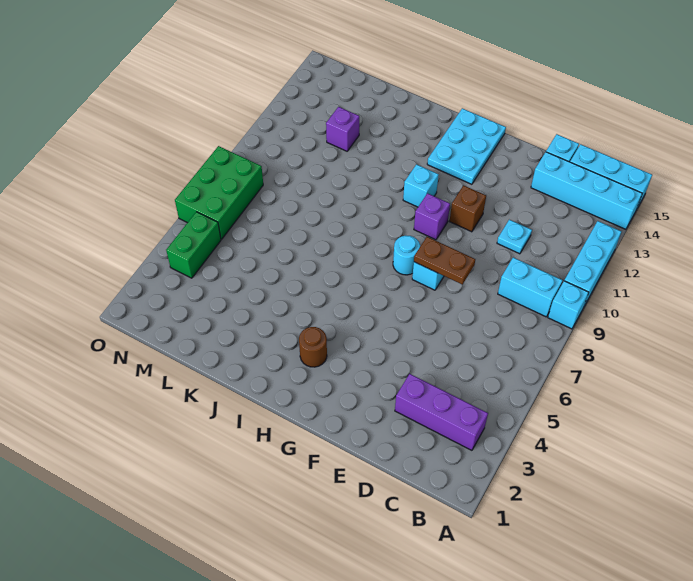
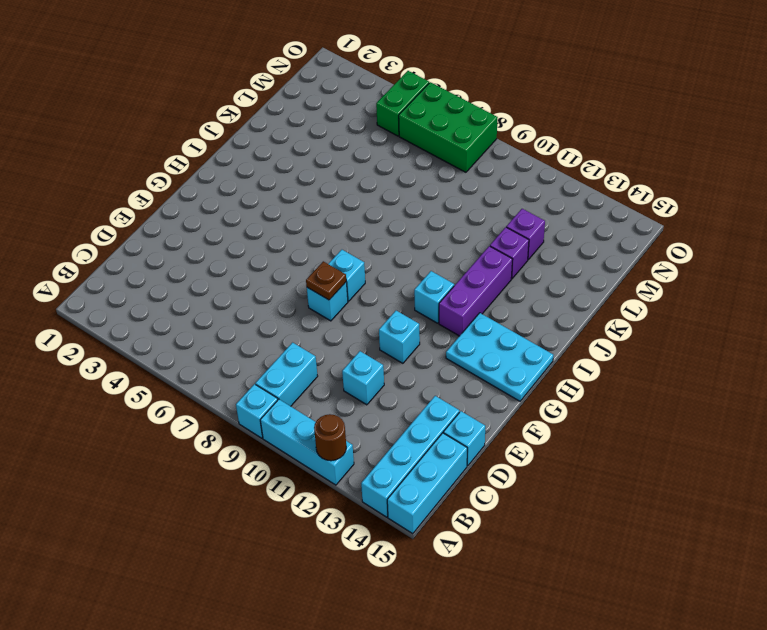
purple brick B3:D3 level 1 -> purple brick H12:J12 level 1
cyan plate D11 level 1 -> cyan brick D11 level 1
brown plate E8:F8 level 2 -> brown plate F8 level 2
brown brick F11 level 1 -> cyan brick F11 level 1
cyan round brick G8 level 1 -> cyan brick G8 level 1
purple brick G10 level 1 -> purple brick K12 level 1
brown round brick H3 level 1 -> brown round brick A12 level 2
green brick N4:N5 level 1 -> green brick N5:O5 level 1

